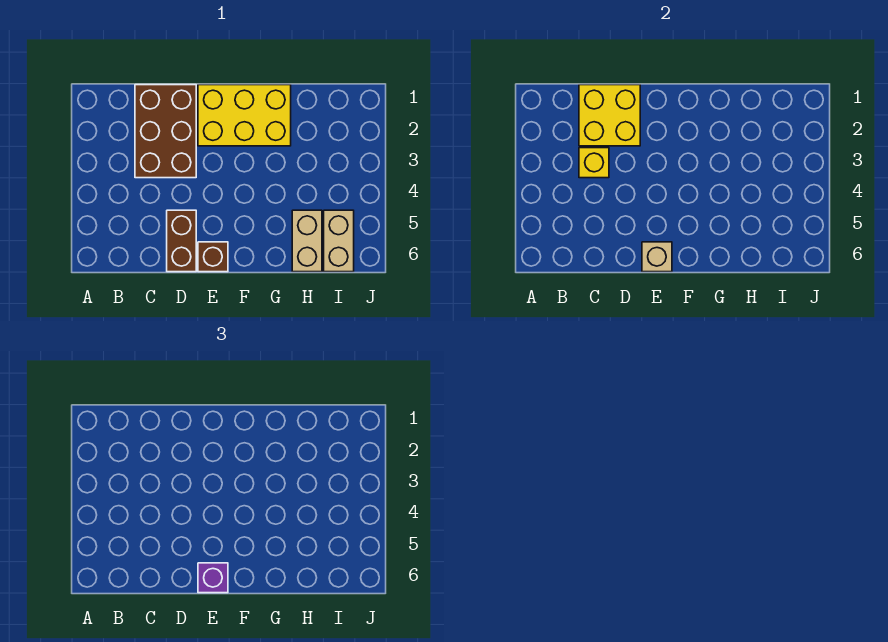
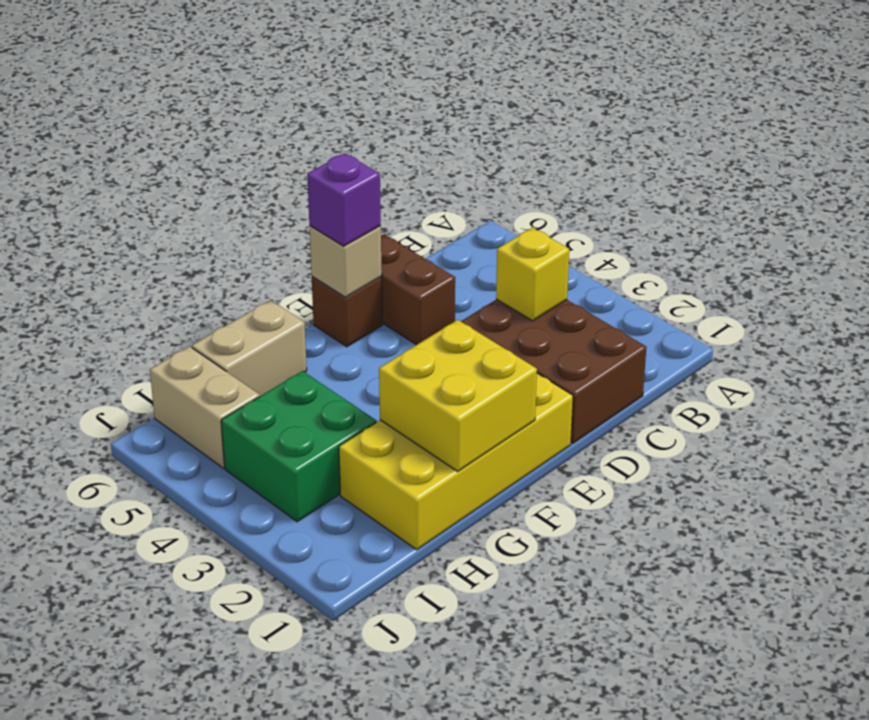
yellow brick C1:D2 level 2 -> yellow brick F1:G2 level 2
yellow brick E1:G2 level 1 -> yellow brick E1:H2 level 1
none -> green brick H3:I4 level 1
tan brick H5:H6 level 1 -> tan brick G6:H6 level 1

